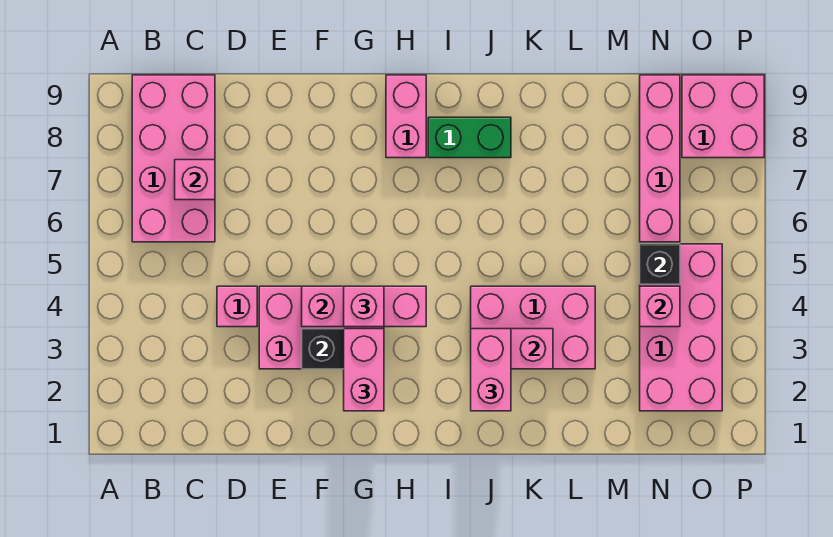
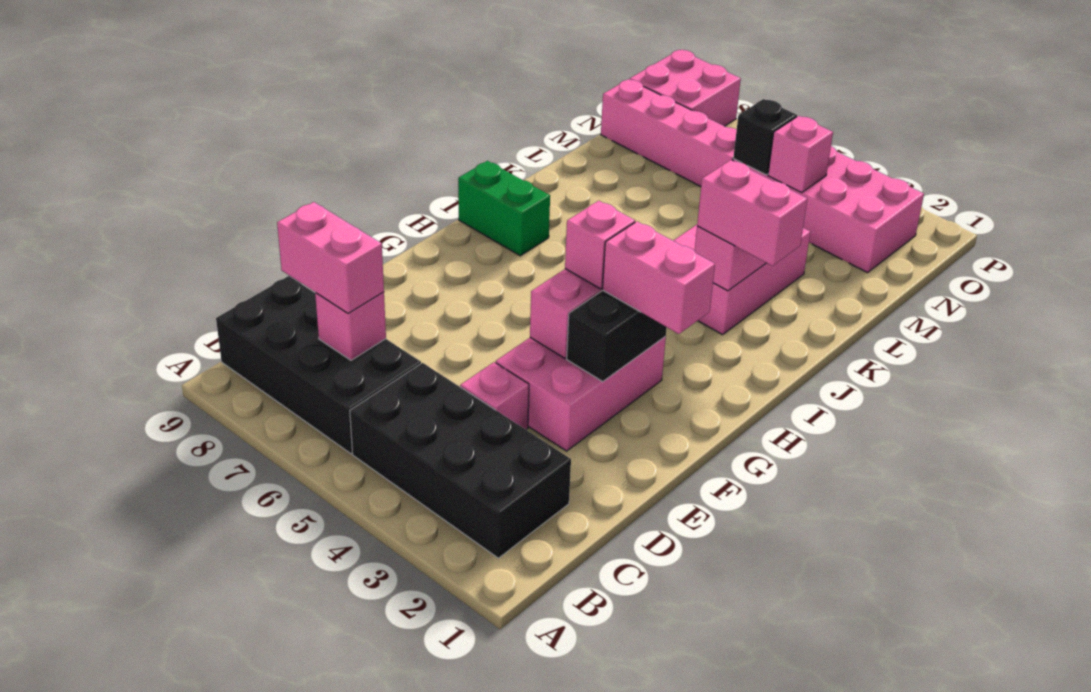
none -> black brick B2:C5 level 1
pink brick B6:C9 level 1 -> black brick B6:C9 level 1
pink brick H8:H9 level 1 -> pink brick C7:C8 level 3
green brick I8:J8 level 1 -> green brick I8:I9 level 1

